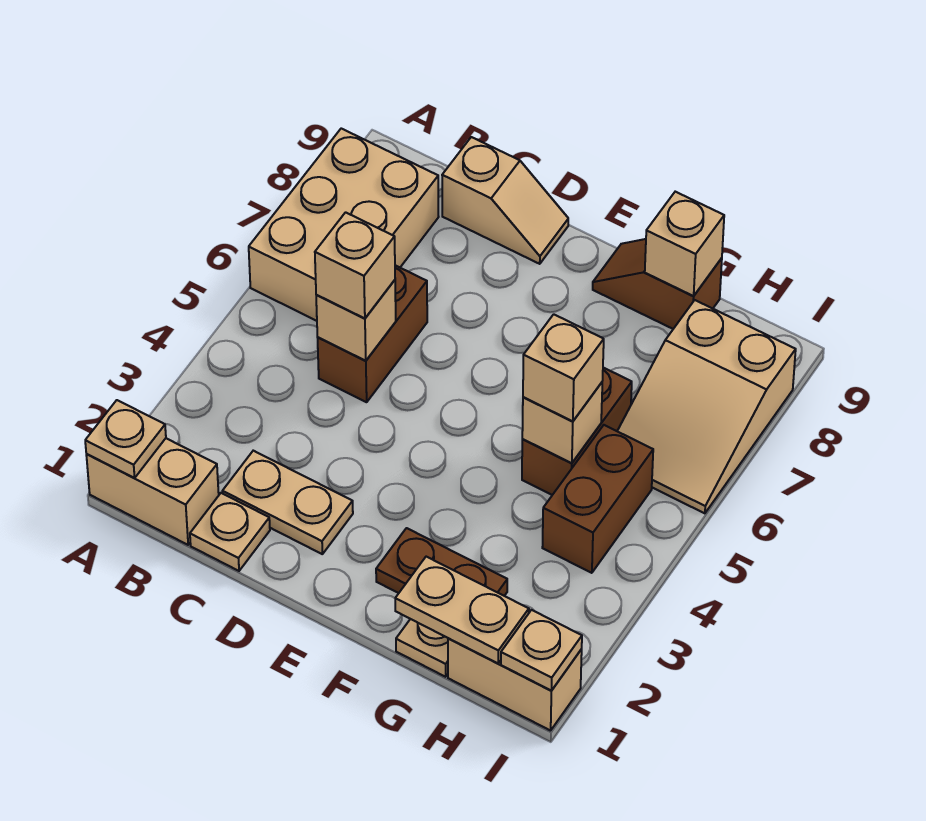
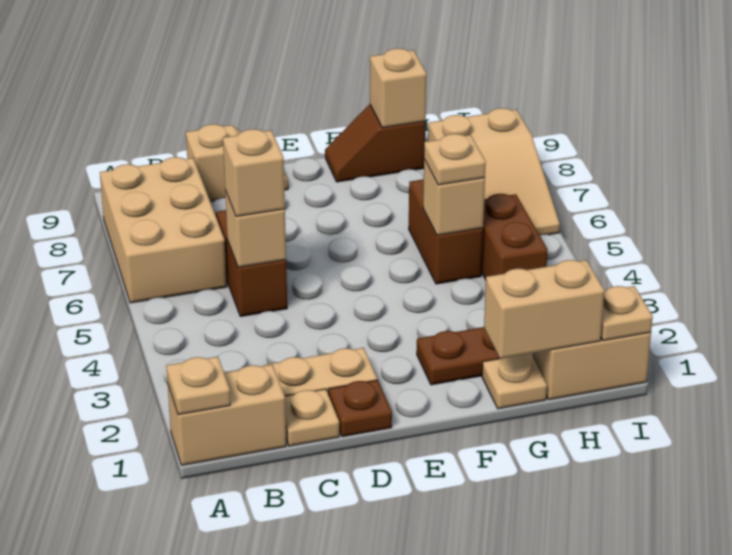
none -> brown plate D1 level 1
tan plate G1:H1 level 2 -> tan brick G1:H1 level 2
tan brick G5 level 3 -> tan plate G5 level 3

